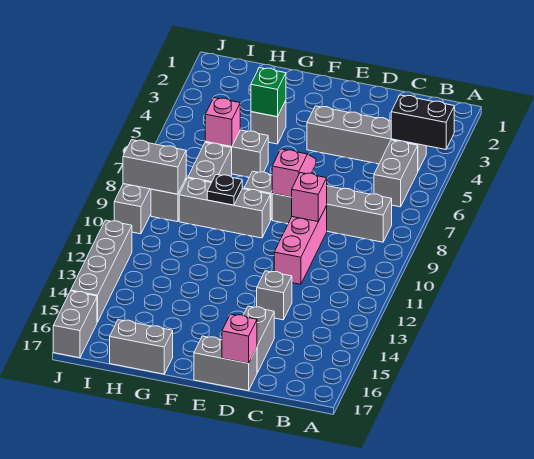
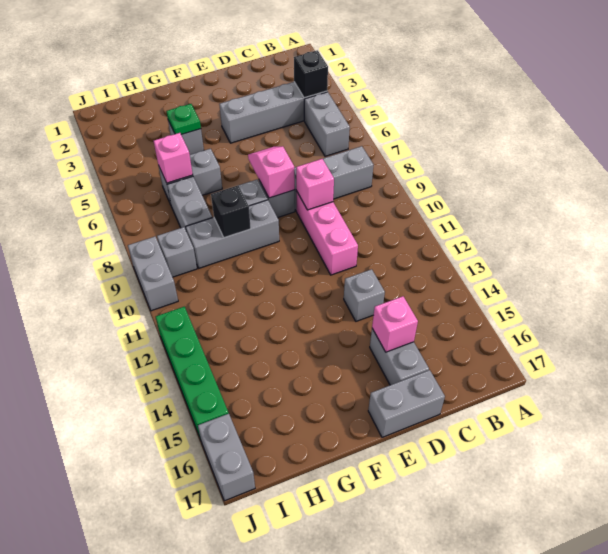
black brick A4:B4 level 2 -> black brick B4 level 2
pink brick D17 level 2 -> pink brick D15 level 2
green brick G4 level 2 -> green plate G4 level 2
black plate G9 level 2 -> black brick G9 level 2
grey brick G17:H17 level 1 -> none
grey brick I9:J9 level 2 -> none
grey brick J12:J15 level 1 -> green brick J12:J15 level 1

